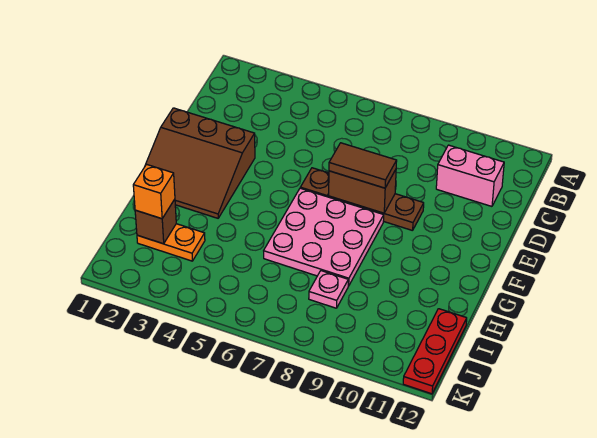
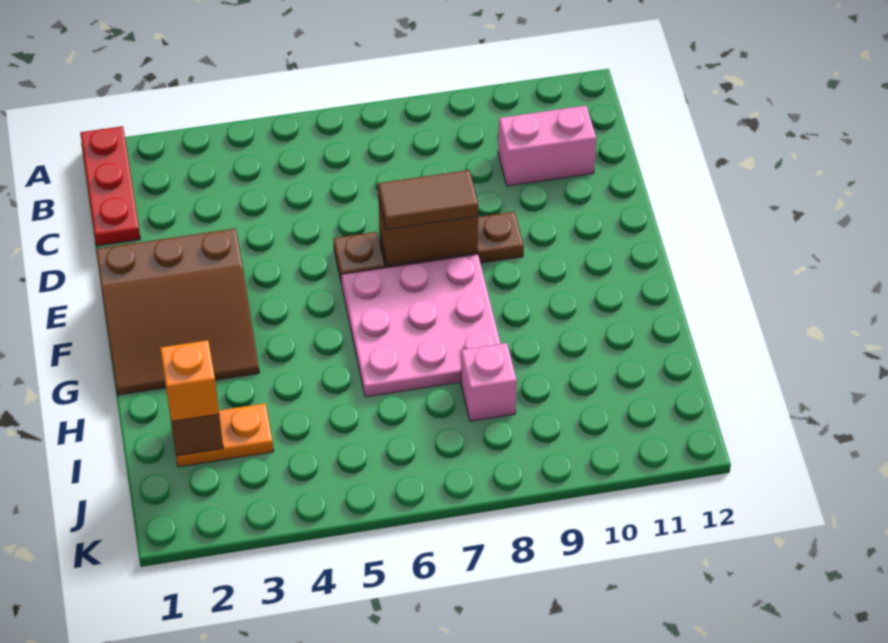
pink plate I8 level 1 -> pink brick I8 level 1
red plate I12:K12 level 1 -> red plate A1:C1 level 1

